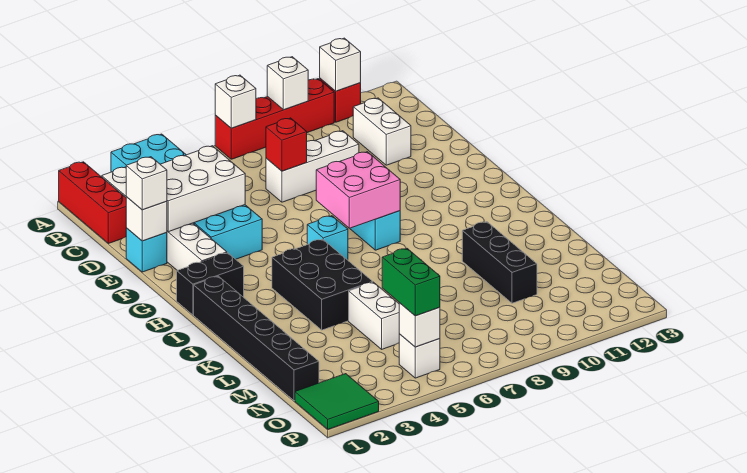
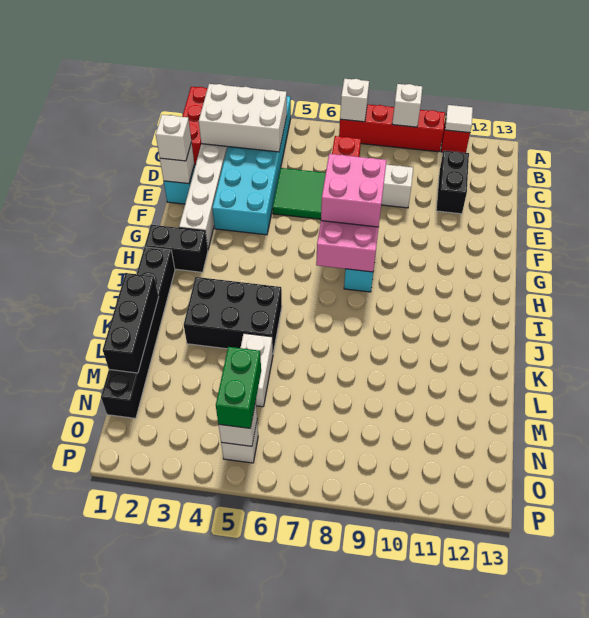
white brick A11 level 2 -> white tile A11 level 2
white brick C11:D11 level 1 -> black brick C11:D11 level 1
white brick D2:E4 level 2 -> white brick B2:C4 level 2
none -> pink brick F7:G8 level 3
cyan brick H6 level 1 -> none
black brick I4:K5 level 1 -> black brick J3:K5 level 1
black brick K10:M10 level 1 -> black brick K1:M1 level 2
green tile O1:P2 level 1 -> green tile D5:E6 level 1

